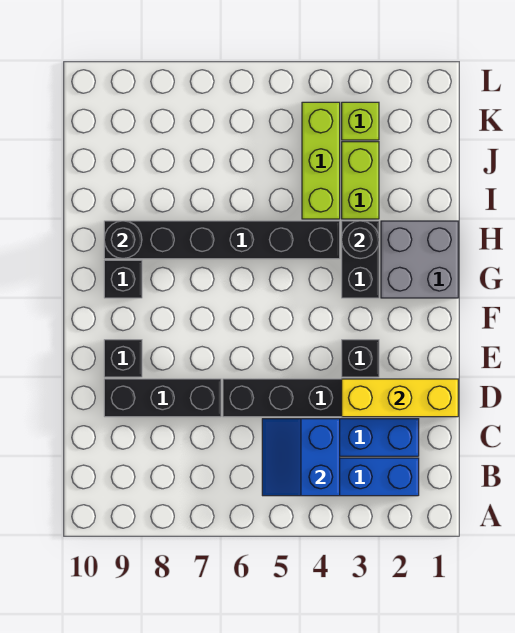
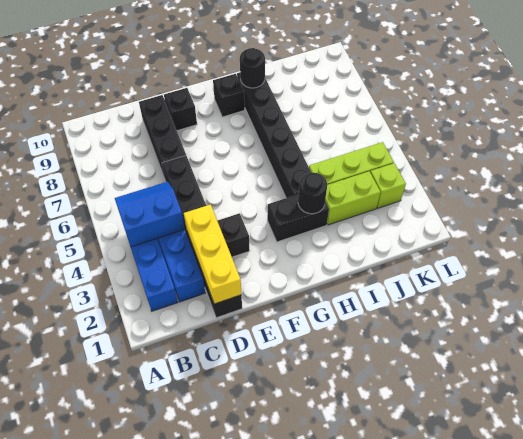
grey brick G1:H2 level 1 -> none

